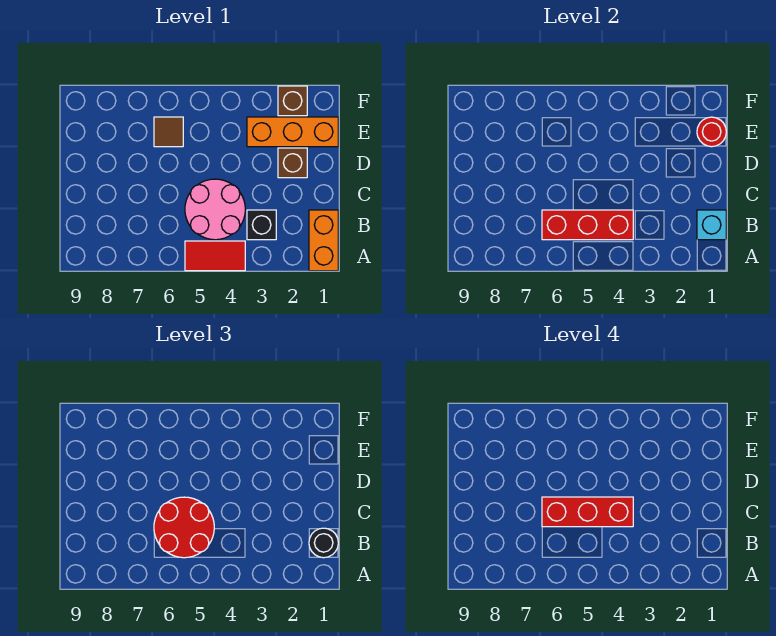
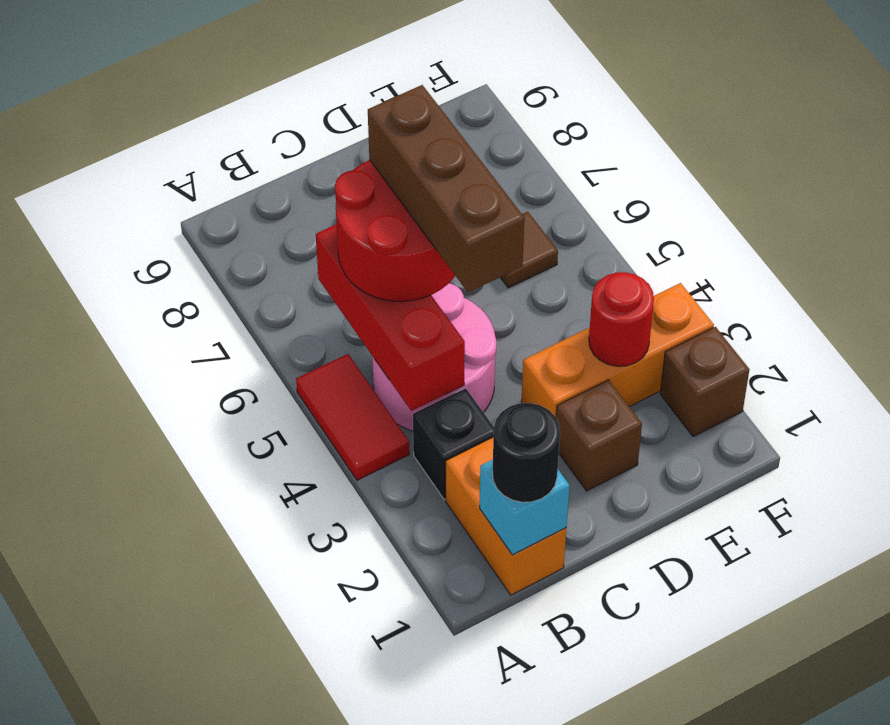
orange brick A1:B1 level 1 -> orange brick B1:B2 level 1
red brick C4:C6 level 4 -> brown brick C4:C6 level 4
orange brick E1:E3 level 1 -> orange brick D3:F3 level 1
red round brick E1 level 2 -> red round brick E3 level 2

